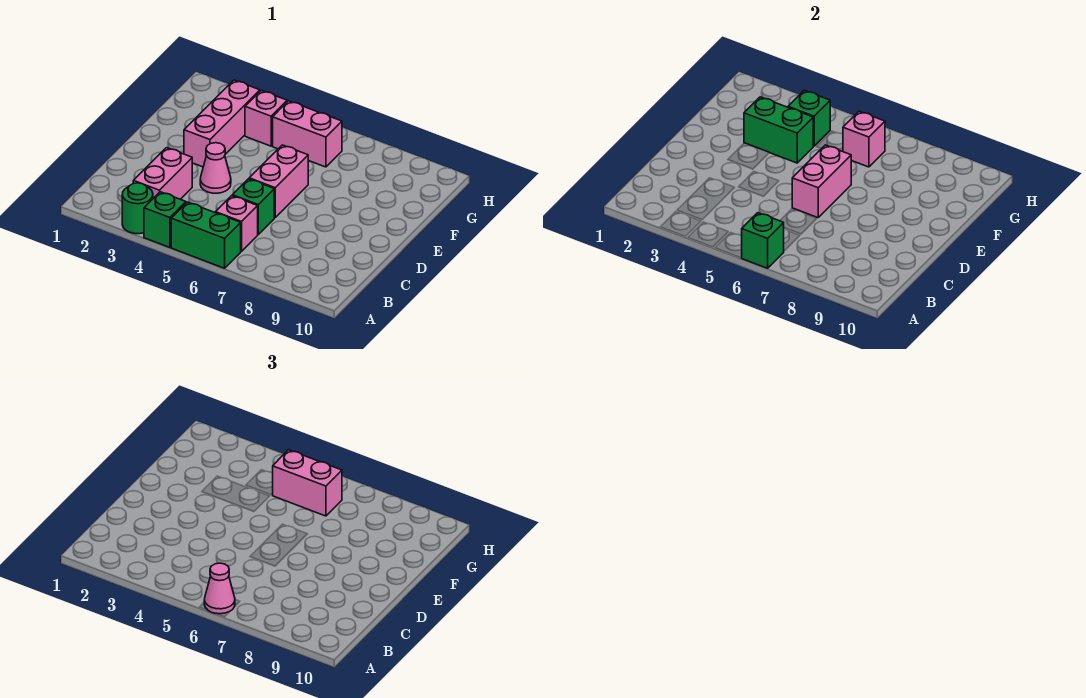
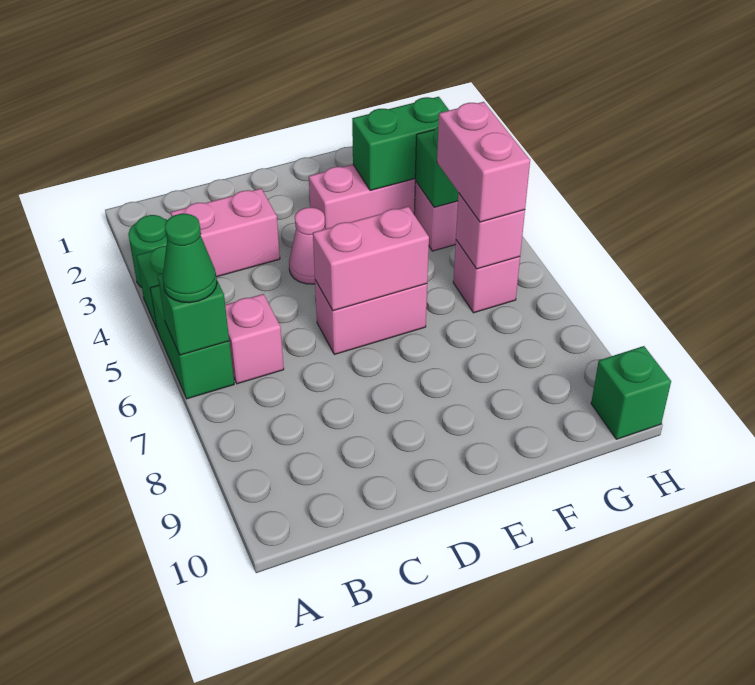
pink cone A6 level 3 -> green cone A6 level 3
green brick C6 level 1 -> green brick H10 level 1
green brick F3:F4 level 2 -> green brick F3:G3 level 2
pink brick G5:G6 level 1 -> pink brick G6 level 1

